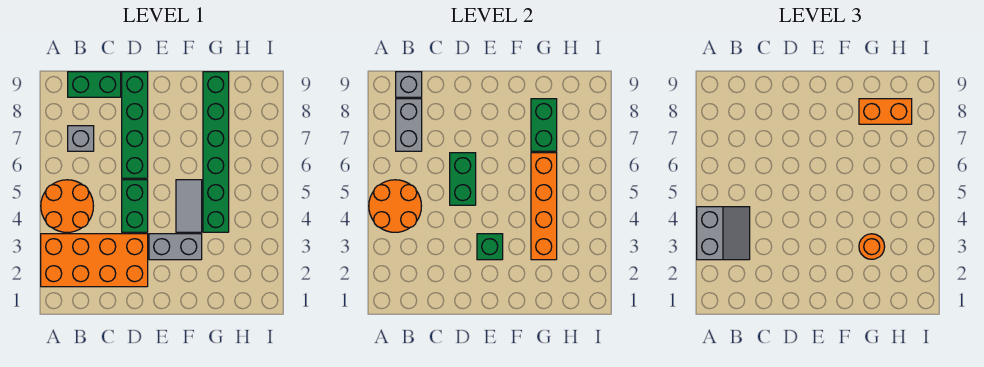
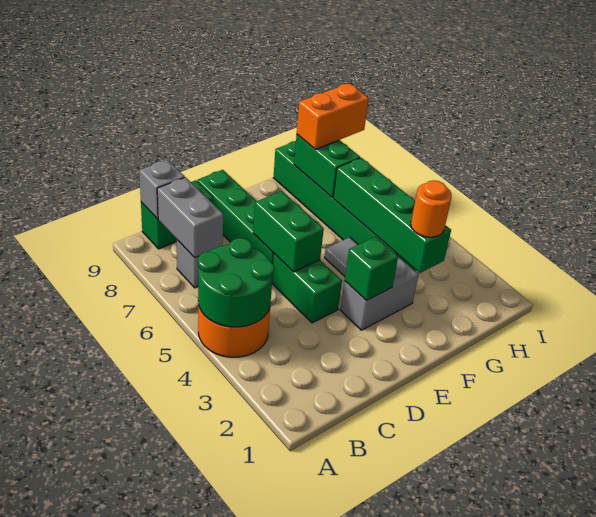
orange brick A2:D3 level 1 -> none
grey slope A3:B4 level 3 top A -> none
orange round brick A4:B5 level 2 -> green round brick A4:B5 level 2
orange brick G3:G6 level 2 -> green brick G3:G6 level 2

